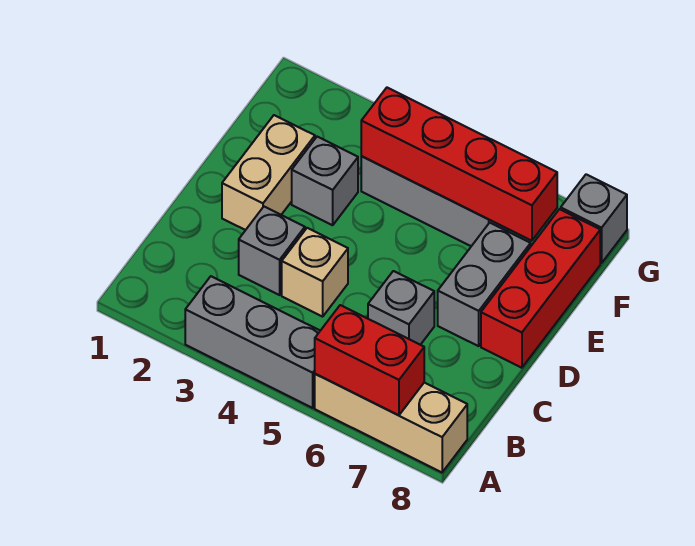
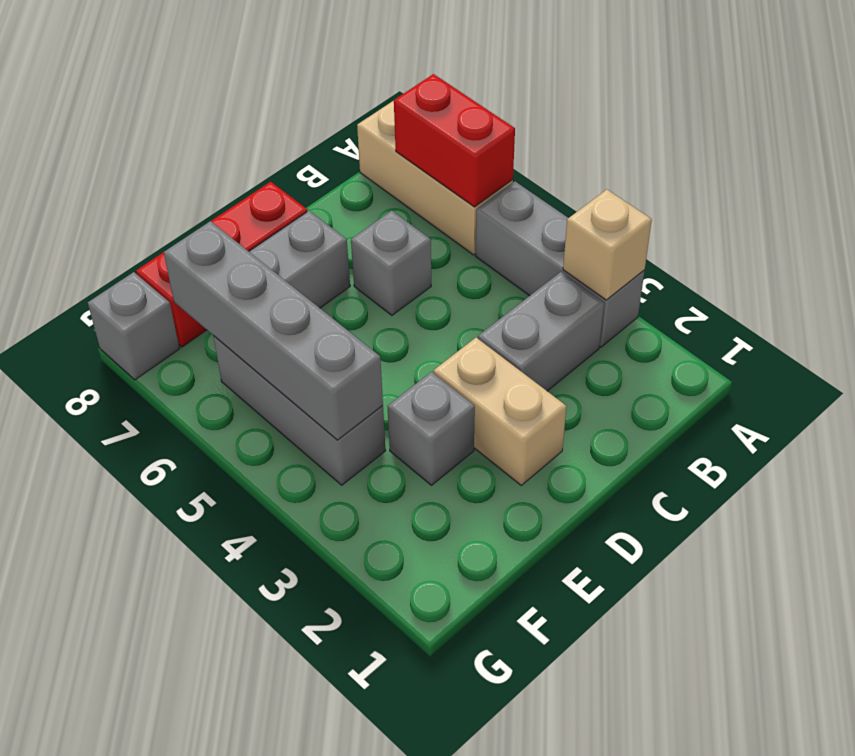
grey brick C3 level 1 -> grey brick B3:C3 level 1
tan brick C4 level 1 -> tan brick A3 level 2
tan brick D2:E2 level 1 -> tan brick D2:D3 level 1
red brick F4:F7 level 2 -> grey brick F4:F7 level 2

